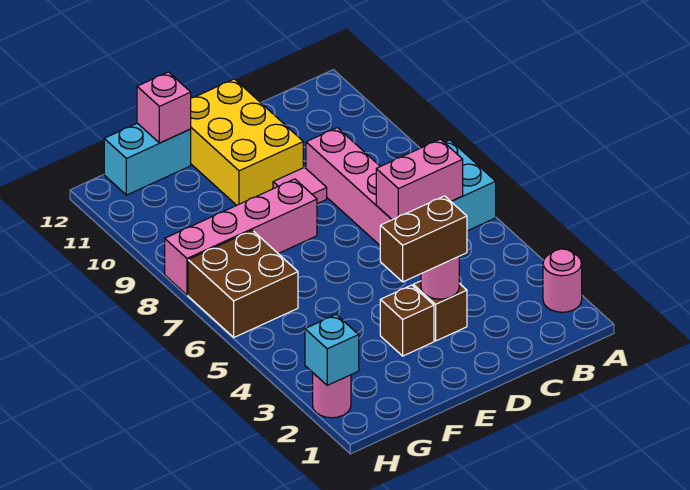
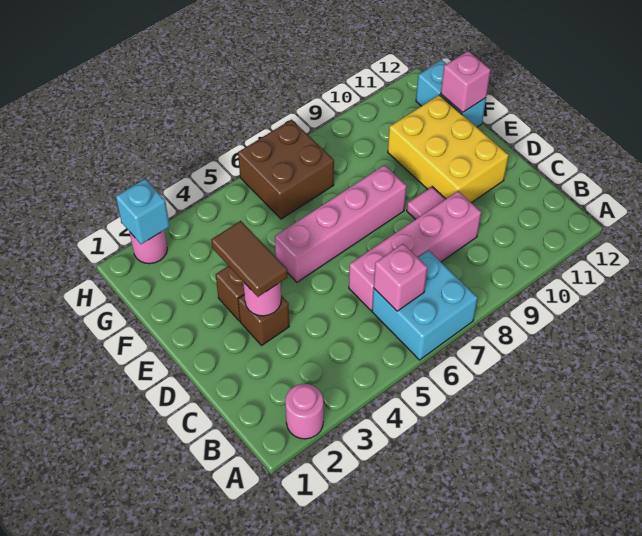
pink brick B6:C6 level 2 -> pink brick B6 level 2
brown brick D3:E3 level 3 -> brown tile D3:E3 level 3
yellow brick D10:E12 level 1 -> yellow brick D10:F11 level 1
pink brick E8:H8 level 1 -> pink brick E5:E8 level 1

